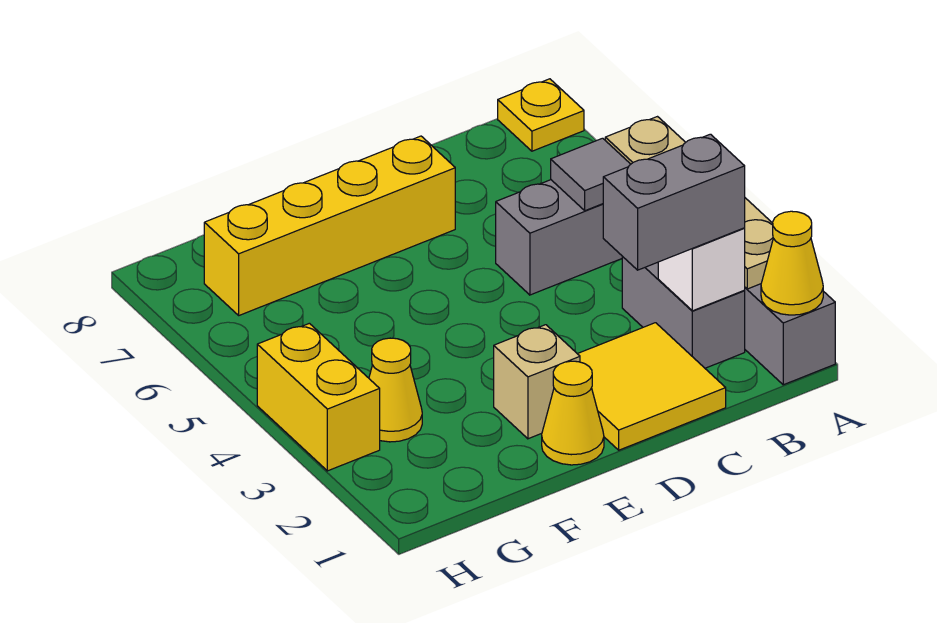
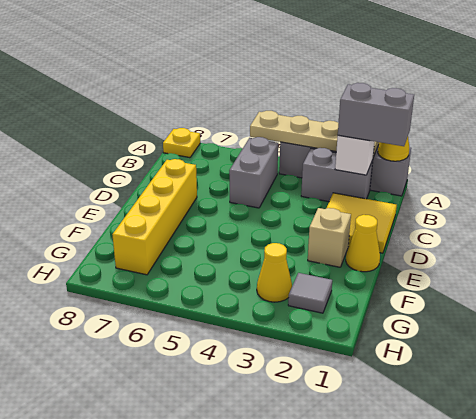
grey brick B2:C2 level 3 -> grey brick B1:B2 level 3
grey tile B5 level 2 -> grey tile G2 level 1
yellow brick H3:H4 level 1 -> none

